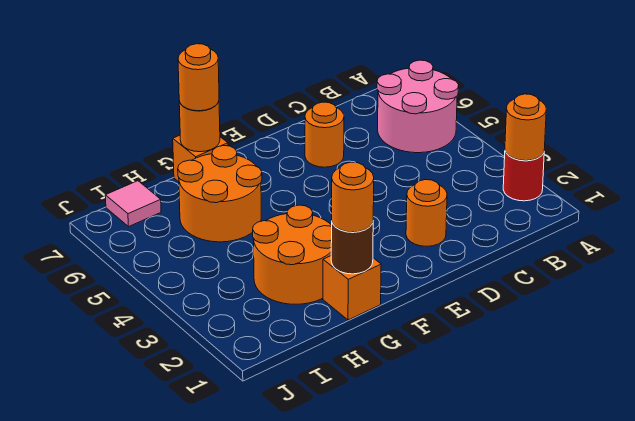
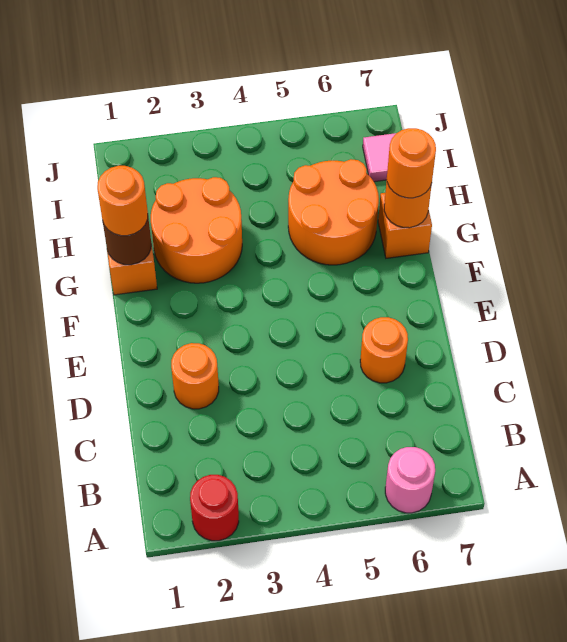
orange round brick A2 level 2 -> none
pink round brick A5:B6 level 1 -> pink round brick A6 level 1

